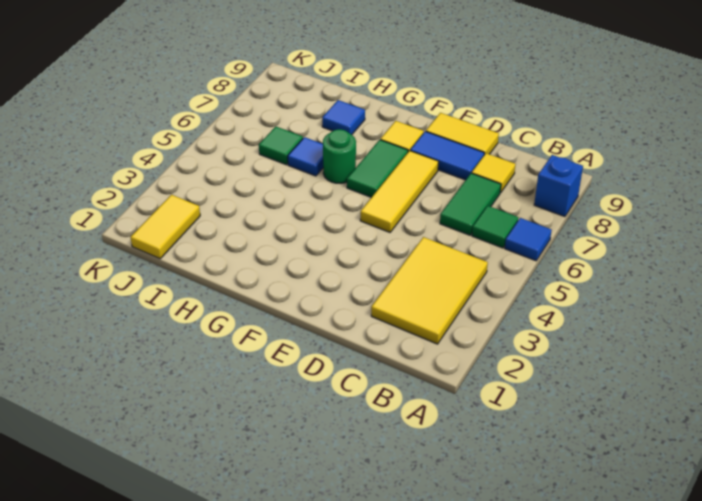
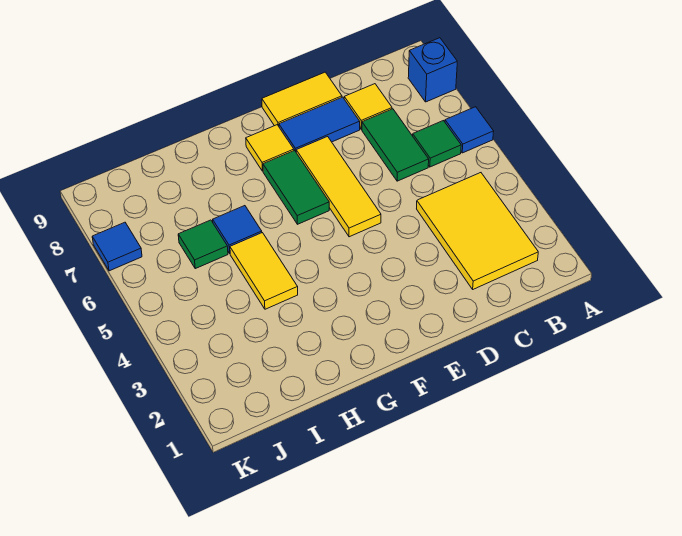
green round brick G6 level 1 -> none
blue tile H8 level 1 -> blue tile K7 level 1
yellow tile J1:J2 level 1 -> yellow tile H4:H5 level 1

